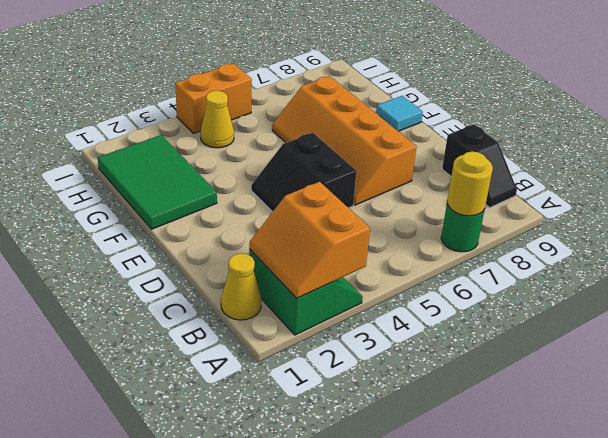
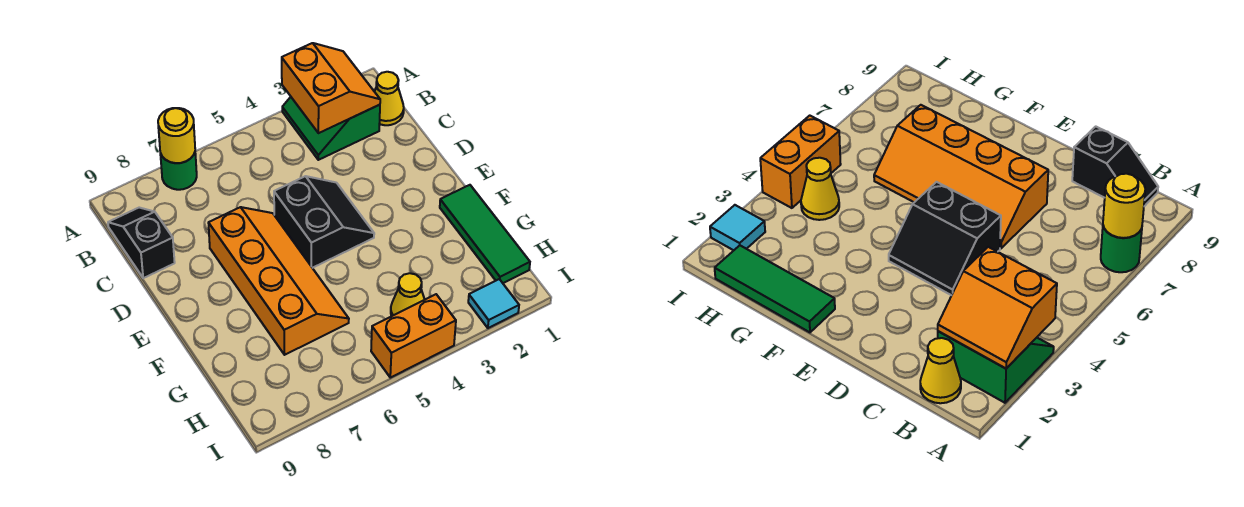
green tile F1:H2 level 1 -> green tile F1:H1 level 1
cyan tile F9 level 1 -> cyan tile I2 level 1

